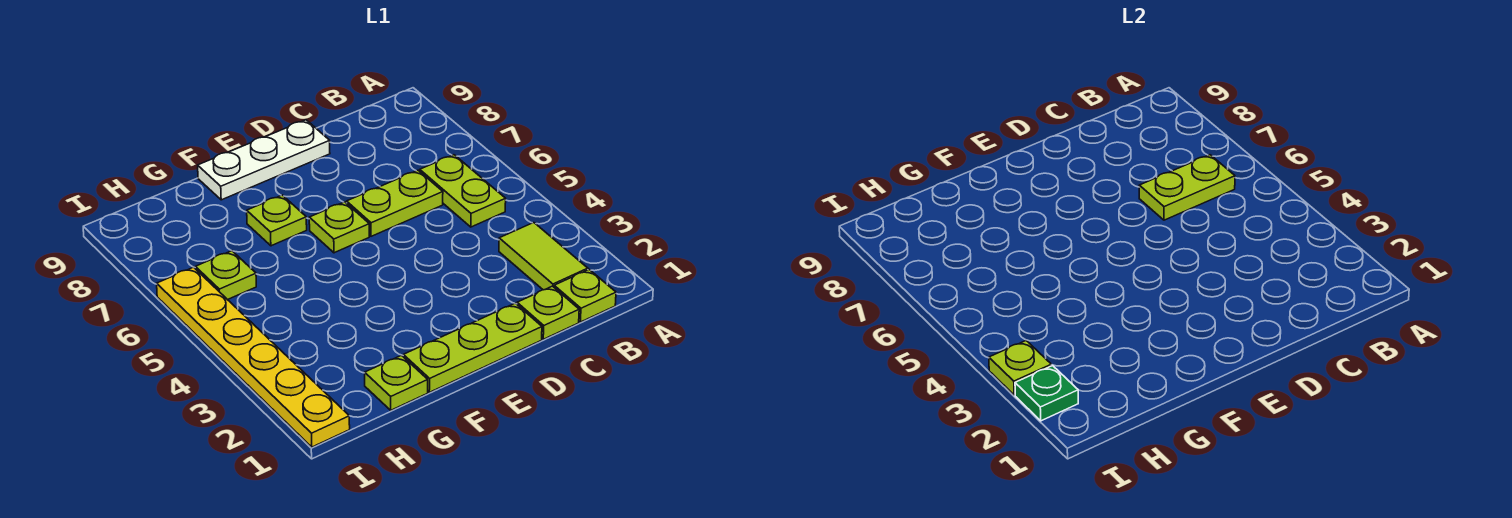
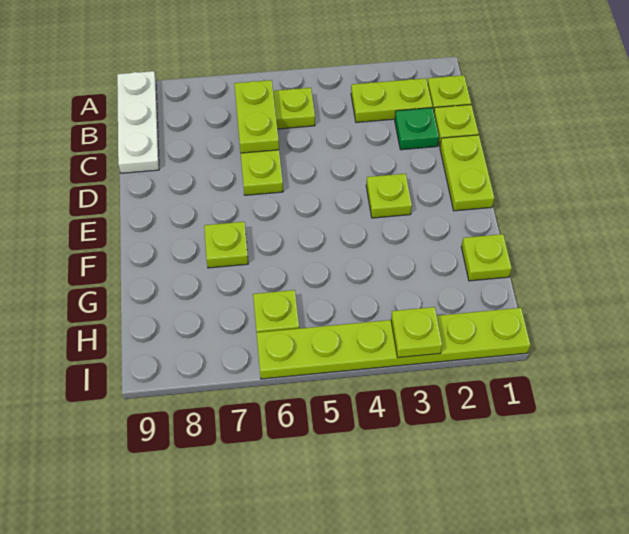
lime tile B2:B3 level 1 -> lime plate B2:B3 level 1
lime plate D1:F1 level 1 -> lime plate D1:E1 level 1
white plate D9:F9 level 1 -> white plate A9:C9 level 1
lime plate E6 level 1 -> lime plate E3 level 1
yellow plate I1:I6 level 1 -> lime plate I1:I6 level 1
green plate I2 level 2 -> green plate C2 level 1

